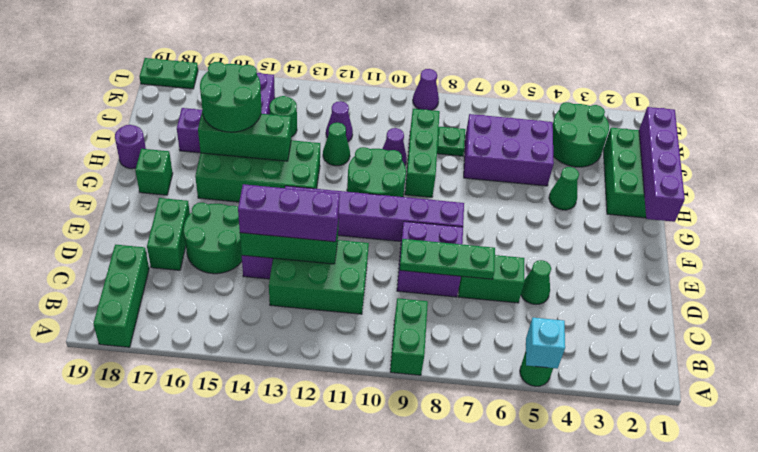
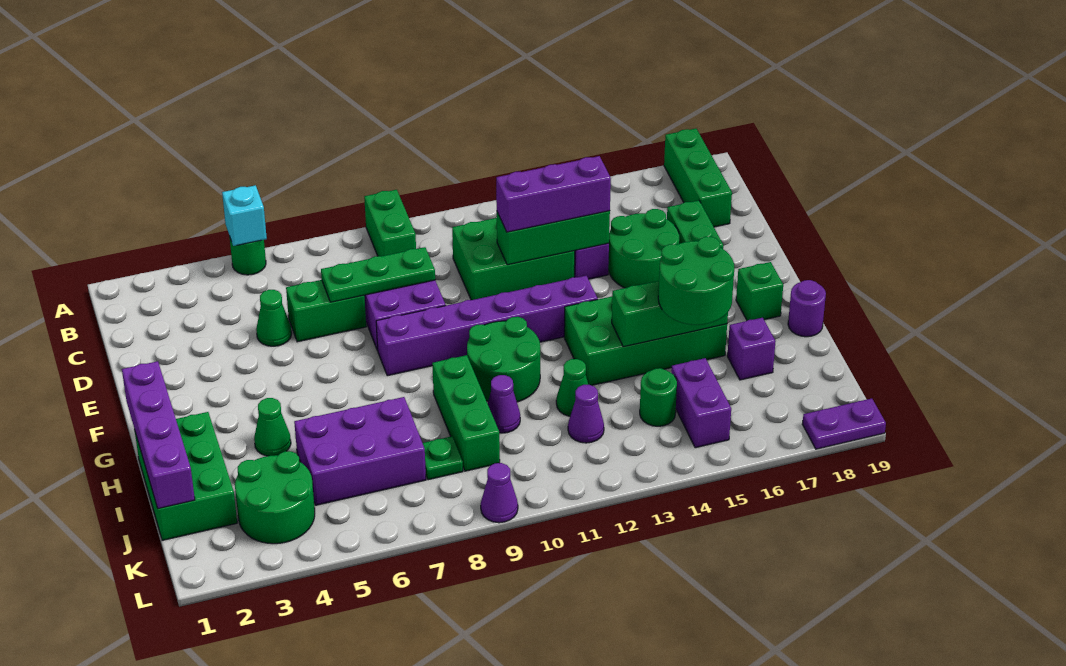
green plate L18:L19 level 1 -> purple plate L18:L19 level 1

